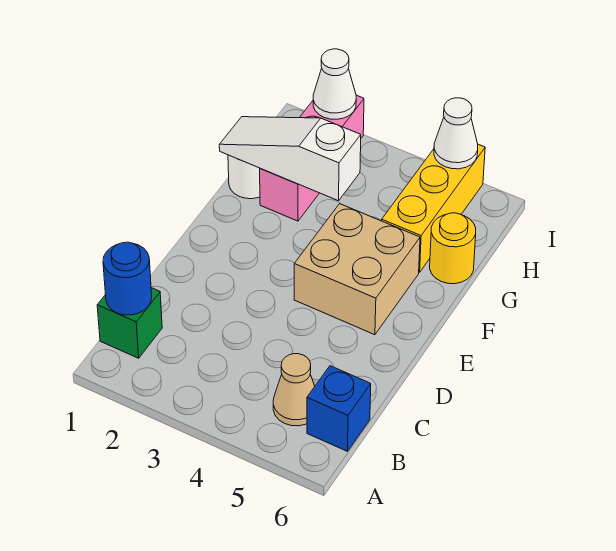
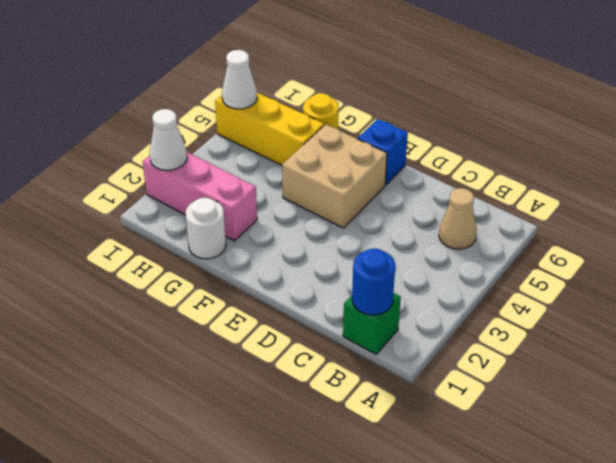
blue brick B6 level 1 -> blue brick E6 level 1
white slope G1:G3 level 2 top 3 -> none

